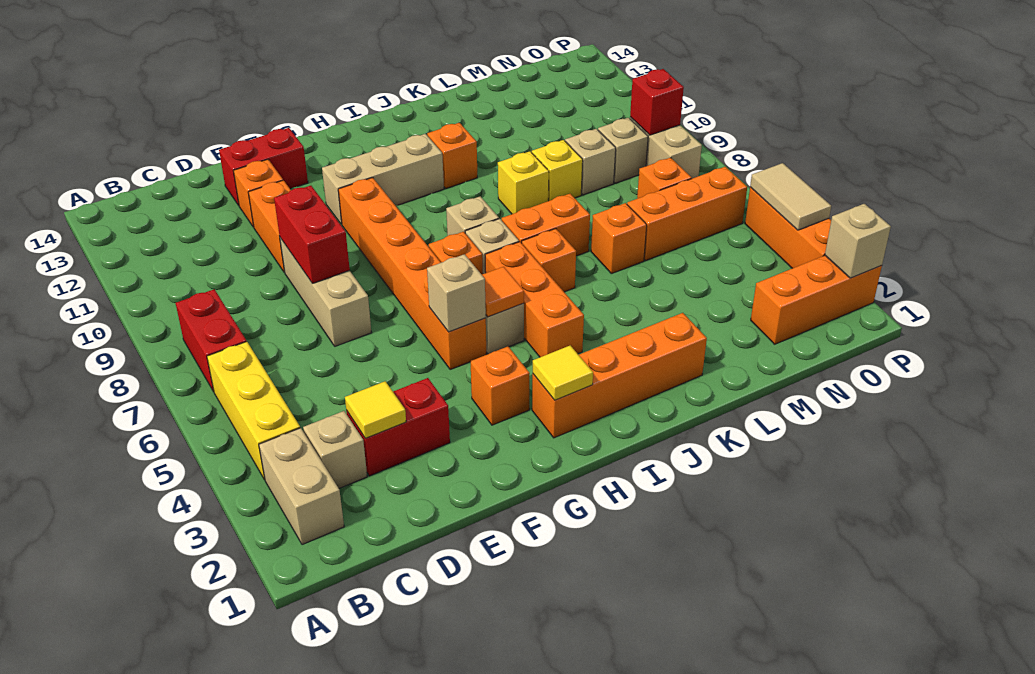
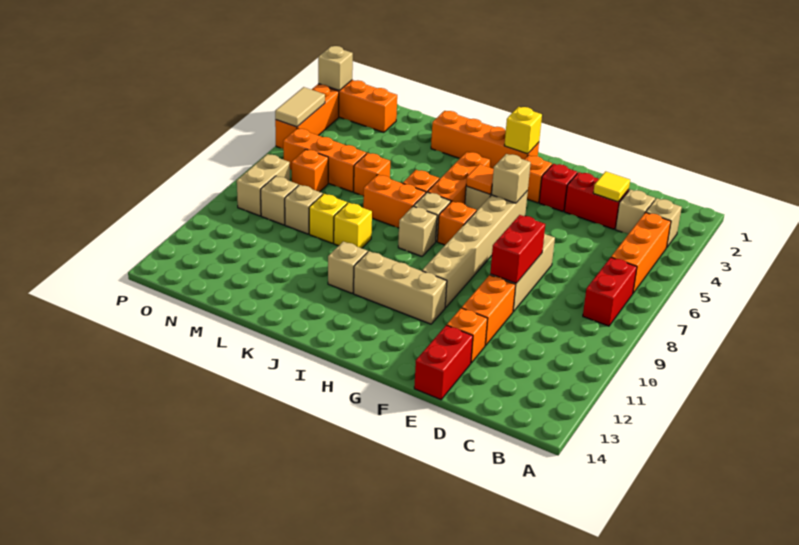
tan brick B2:B3 level 1 -> tan brick B3 level 1
yellow brick B4:B6 level 1 -> orange brick B4:B6 level 1
red brick E13:F13 level 1 -> red brick E13:E14 level 1
orange brick G5:G10 level 1 -> tan brick G5:G10 level 1
yellow tile H2 level 2 -> yellow brick H2 level 2
orange brick J11 level 1 -> tan brick J11 level 1
red brick O9 level 2 -> red brick F3 level 1

